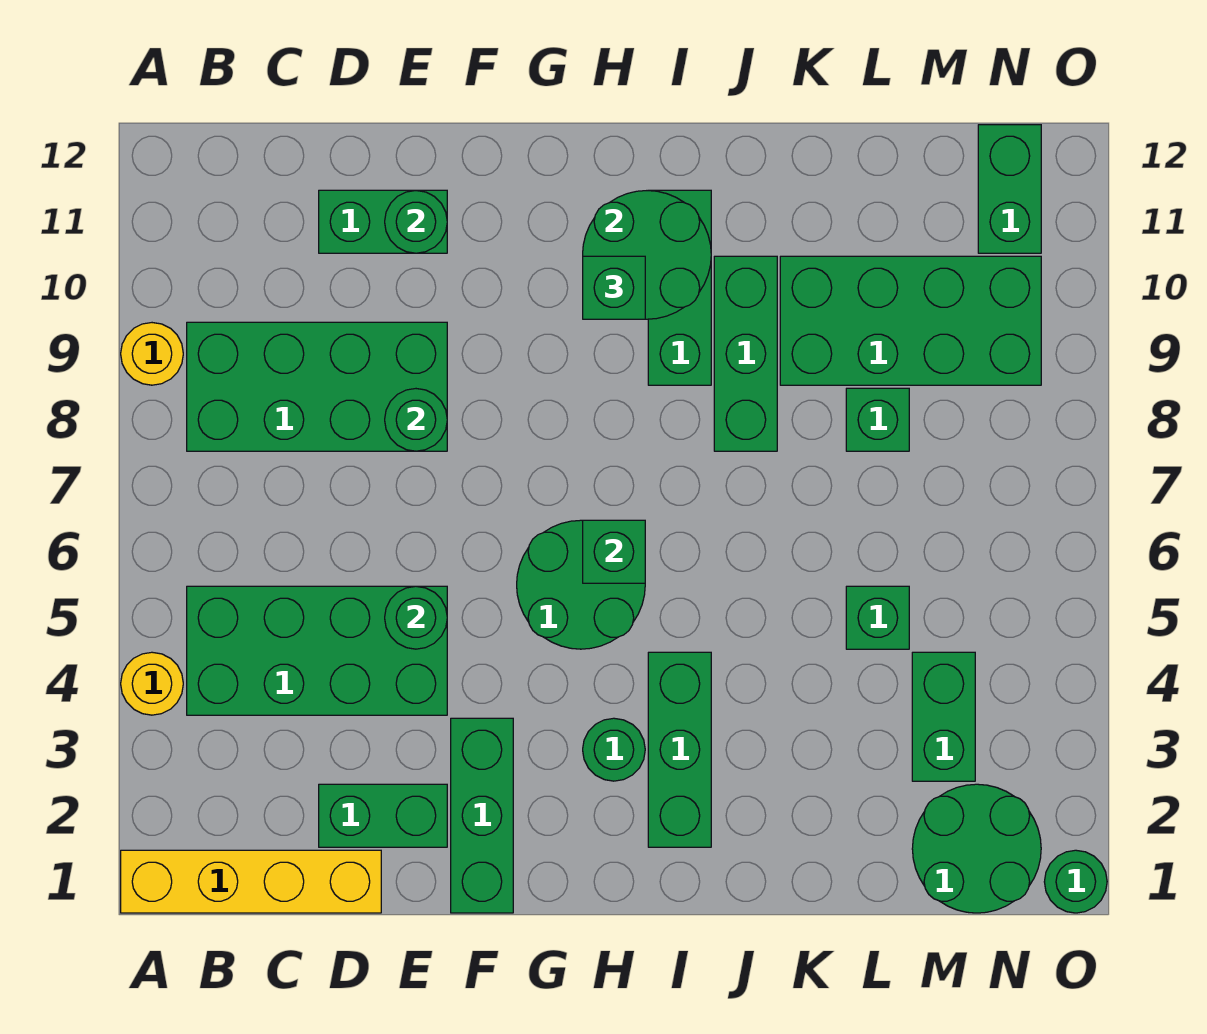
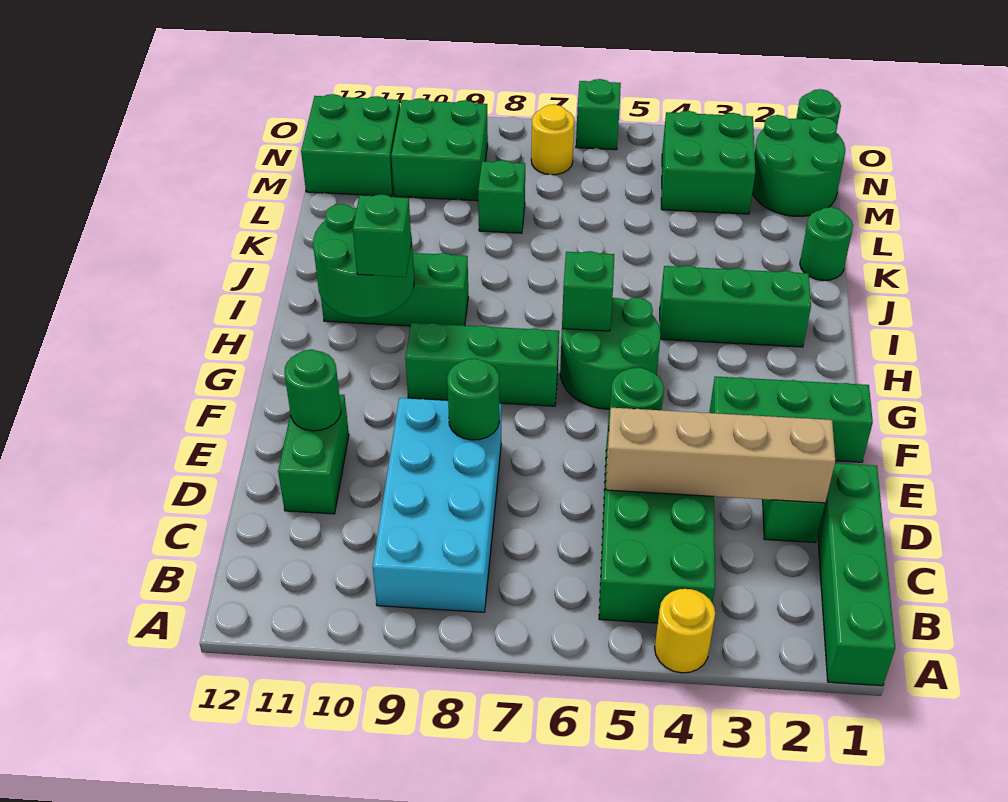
yellow brick A1:D1 level 1 -> green brick A1:D1 level 1
yellow round brick A9 level 1 -> yellow round brick N7 level 1
green brick B8:E9 level 1 -> cyan brick B8:E9 level 1
none -> tan brick D2:D5 level 2
green round brick H3 level 1 -> green round brick K1 level 1
green brick J8:J10 level 1 -> green brick G7:G9 level 1
green brick K9:N10 level 1 -> green brick M9:N10 level 1
green brick L5 level 1 -> green brick O6 level 1
green brick M3:M4 level 1 -> green brick M3:N4 level 1
green brick N11:N12 level 1 -> green brick M11:N12 level 1

